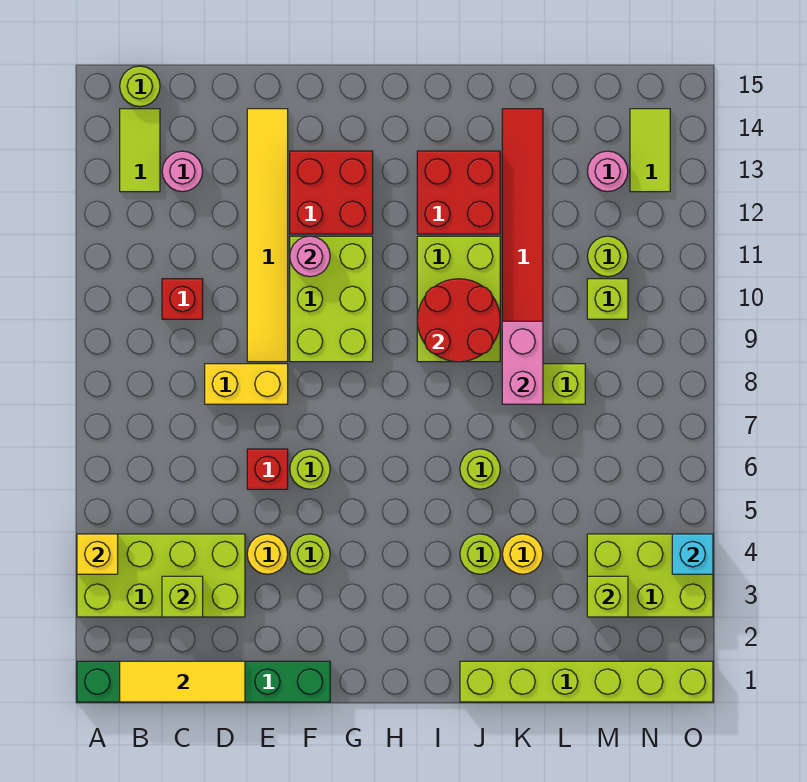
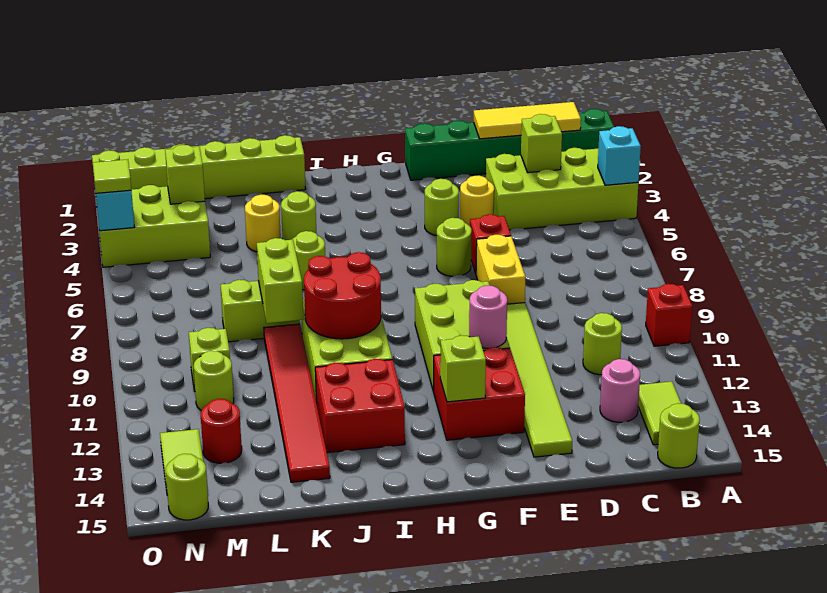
yellow brick A4 level 2 -> cyan brick A4 level 2
red brick C10 level 1 -> red brick A10 level 1
none -> lime round brick C11 level 1
yellow brick D8:E8 level 1 -> yellow brick E7:E8 level 1
yellow tile E9:E14 level 1 -> lime tile E9:E14 level 1
none -> lime brick G13 level 2
pink brick K8:K9 level 2 -> lime brick K8:K9 level 2
pink round brick M13 level 1 -> red round brick M13 level 1
none -> lime round brick N15 level 1
none -> lime tile O4 level 3

